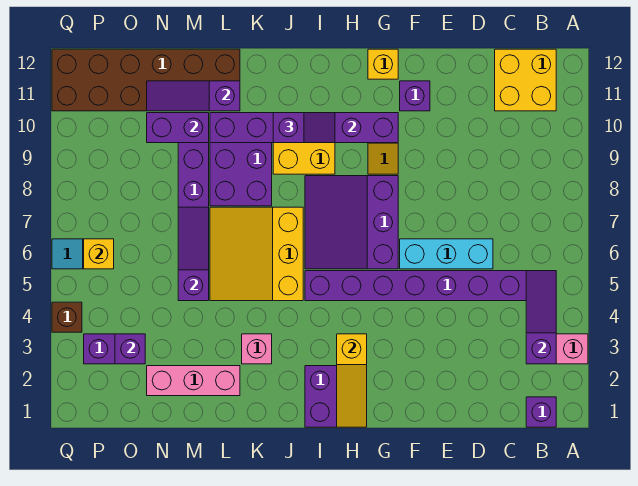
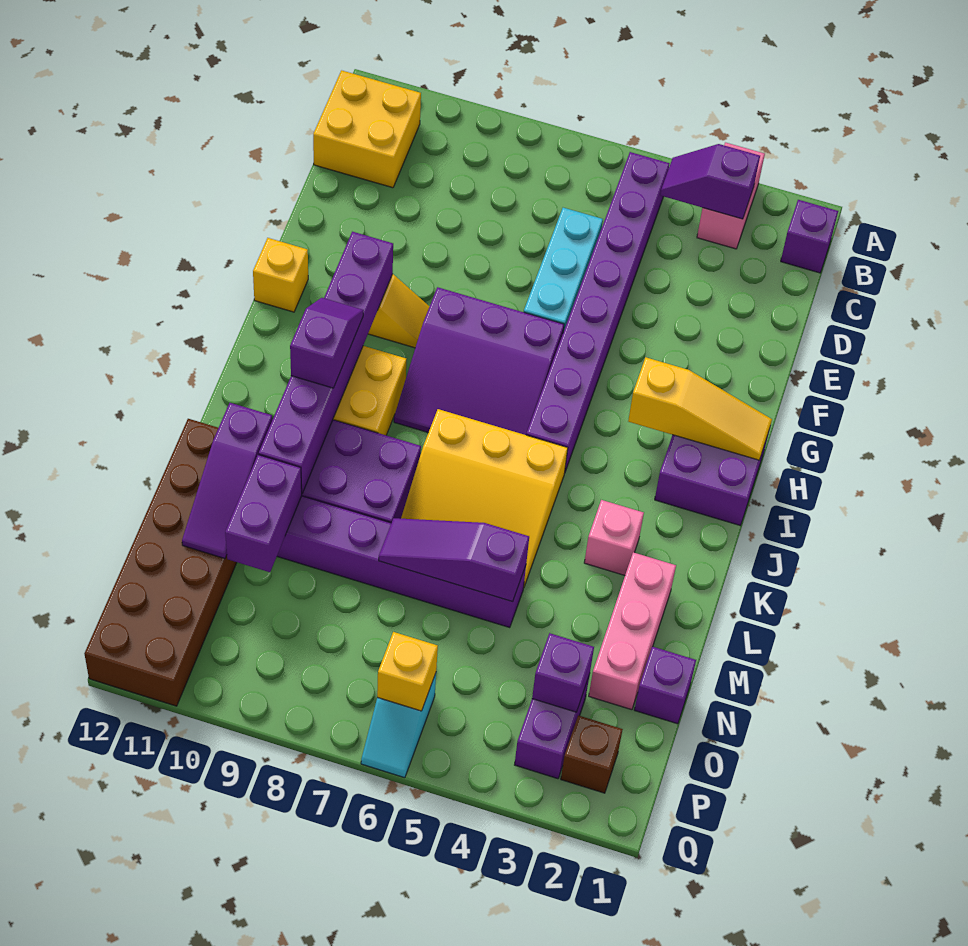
purple slope B3:B5 level 2 top 3 -> purple slope B3:B4 level 2 top 3
purple brick F11 level 1 -> purple brick N1 level 1
brown brick Q4 level 1 -> brown brick P2 level 1

